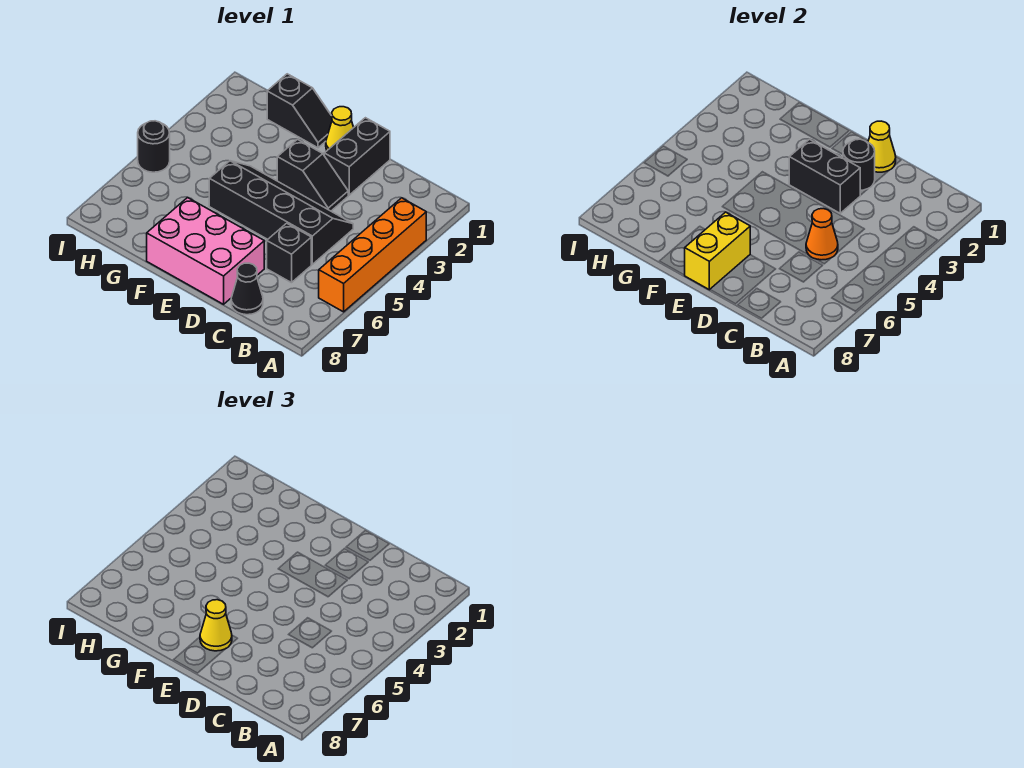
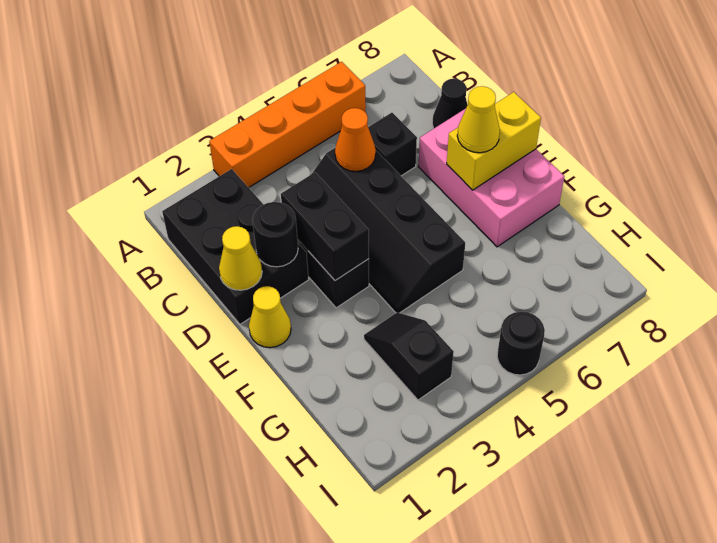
black brick D1:D2 level 1 -> black brick B1:D2 level 1
black slope F1:G1 level 1 top G -> black slope G3:H3 level 1 top H

